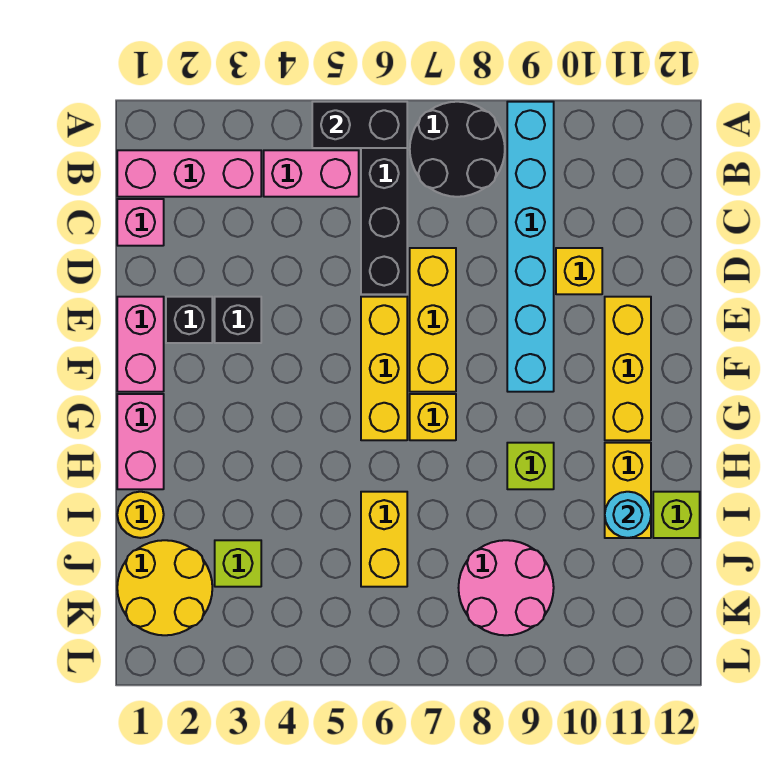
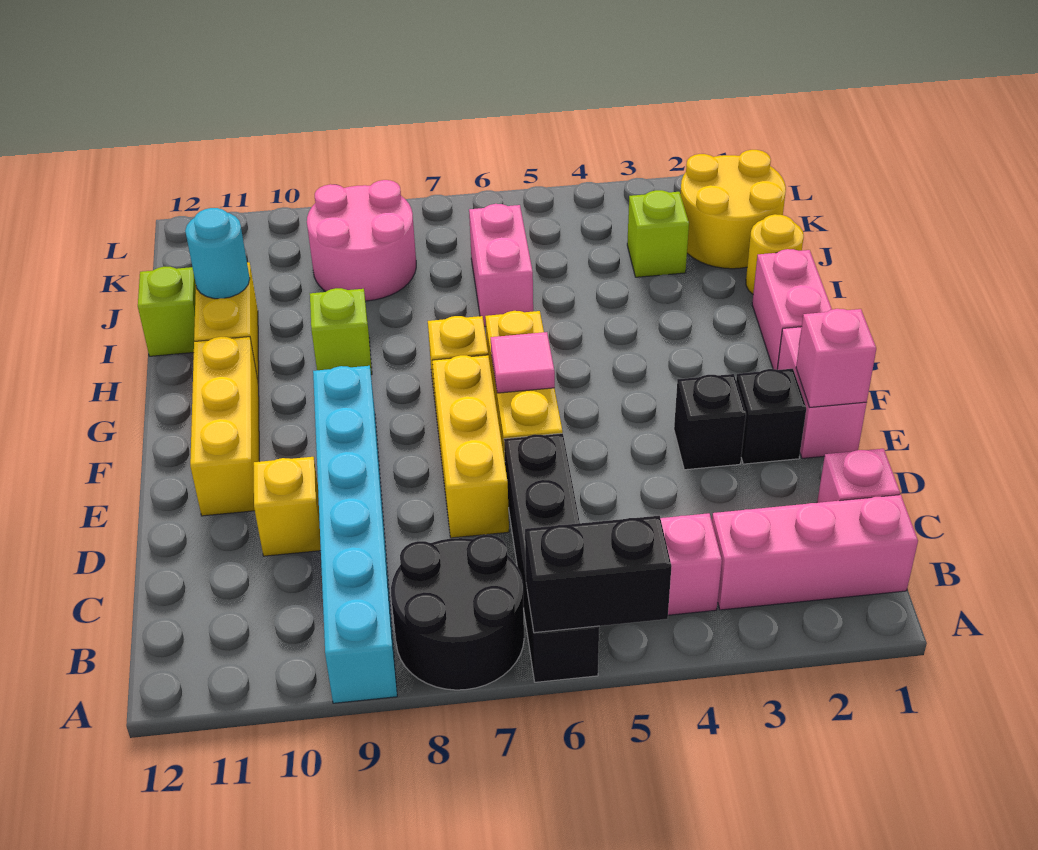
none -> pink brick E1 level 2
none -> pink tile F6 level 2
yellow brick I6:J6 level 1 -> pink brick I6:J6 level 1

